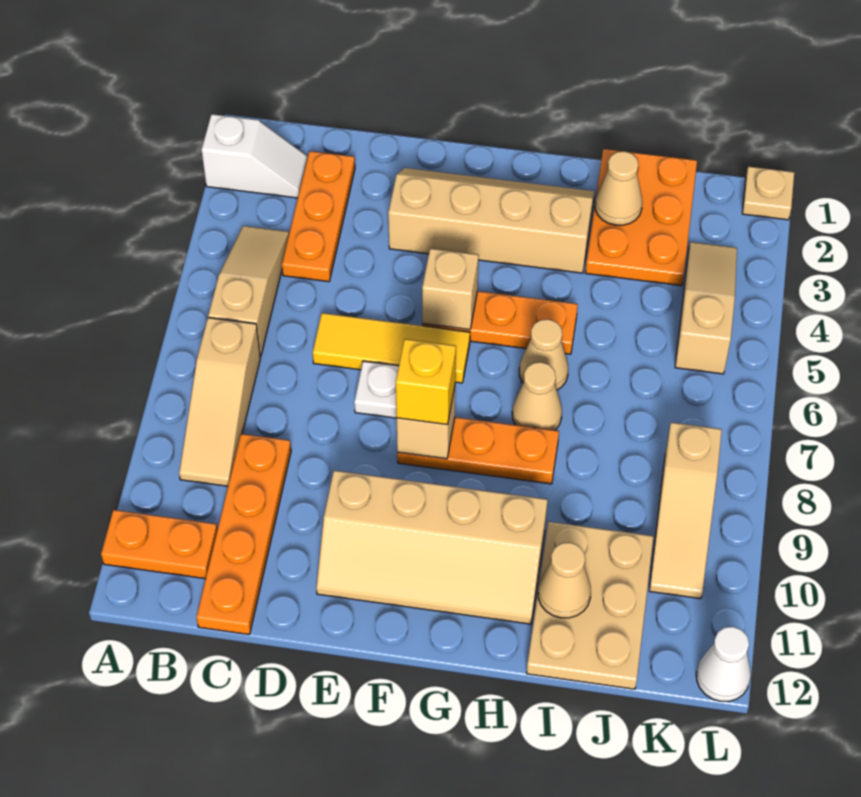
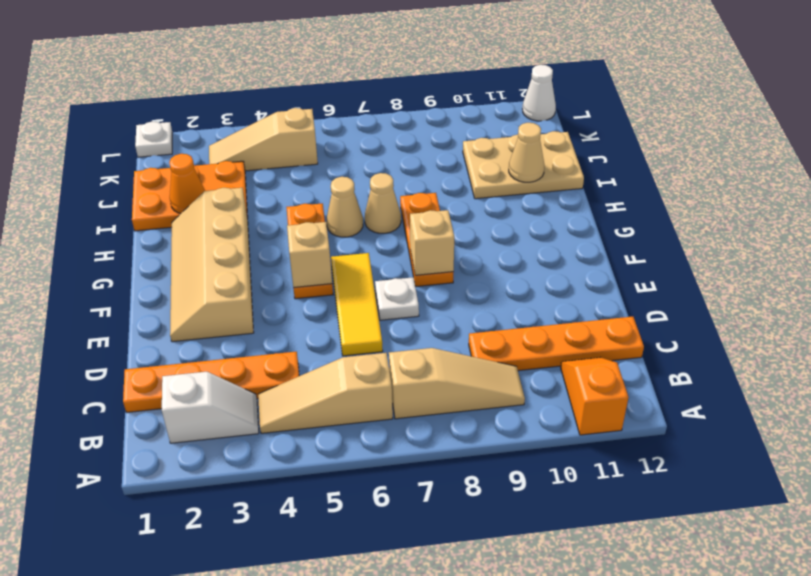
white slope A2:B2 level 1 top A -> white slope B2:B3 level 1 top 2
orange plate A11:B11 level 1 -> orange slope A11:B11 level 1 top A
orange plate C2:C4 level 1 -> orange plate C1:C4 level 1
tan slope E10:H11 level 1 top 10 -> none
yellow brick F8 level 3 -> none
tan cone I2 level 2 -> orange cone I2 level 2
tan slope K8:K10 level 1 top 8 -> none
tan plate L1 level 1 -> white plate L1 level 1

